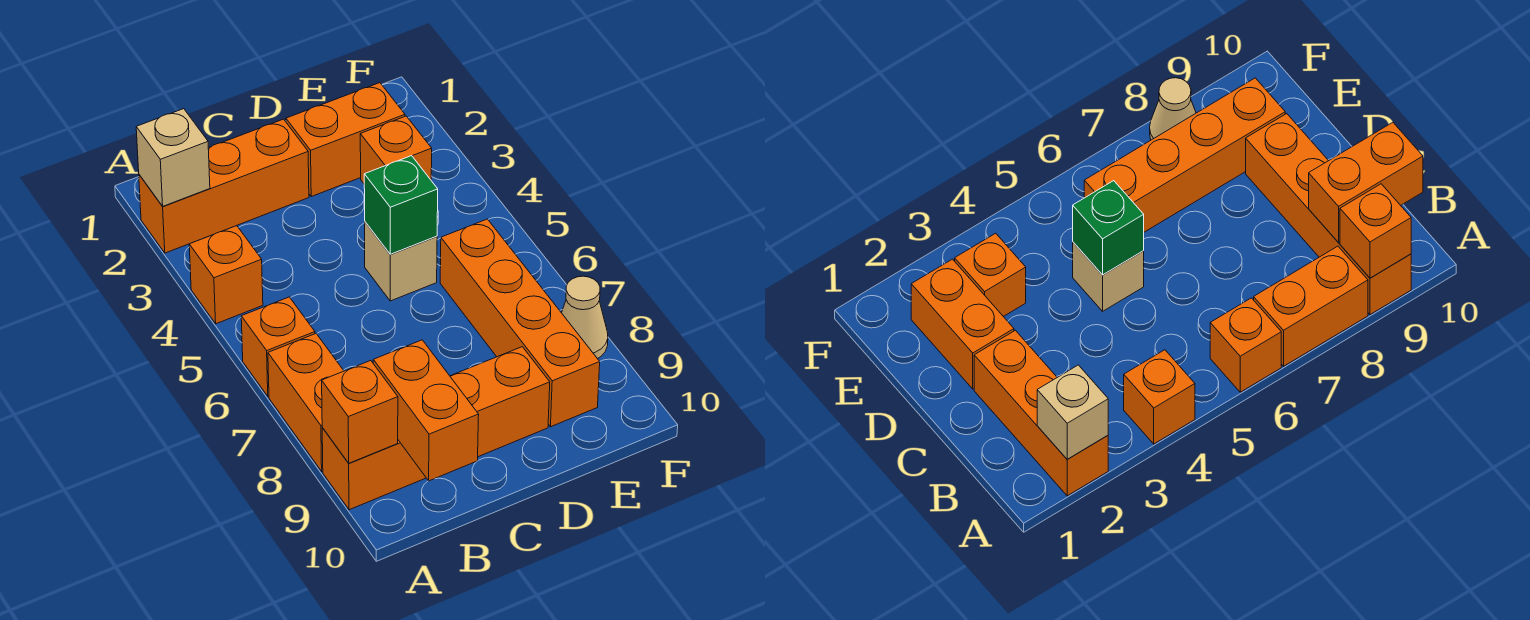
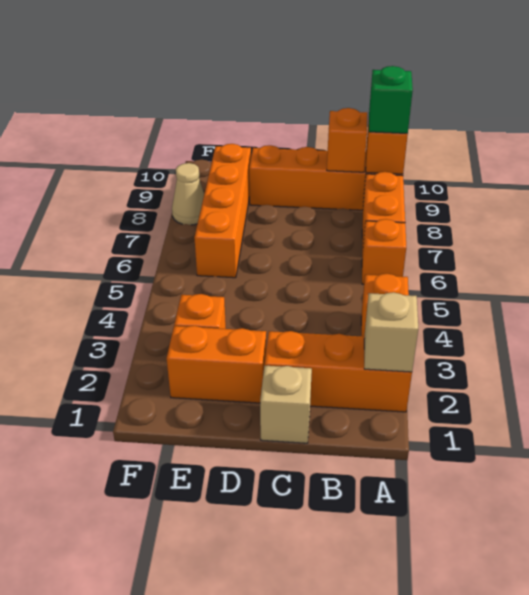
orange brick B9:B10 level 2 -> orange brick B9 level 2
tan brick D5 level 1 -> tan brick C1 level 1
green brick D5 level 2 -> green brick A9 level 3

